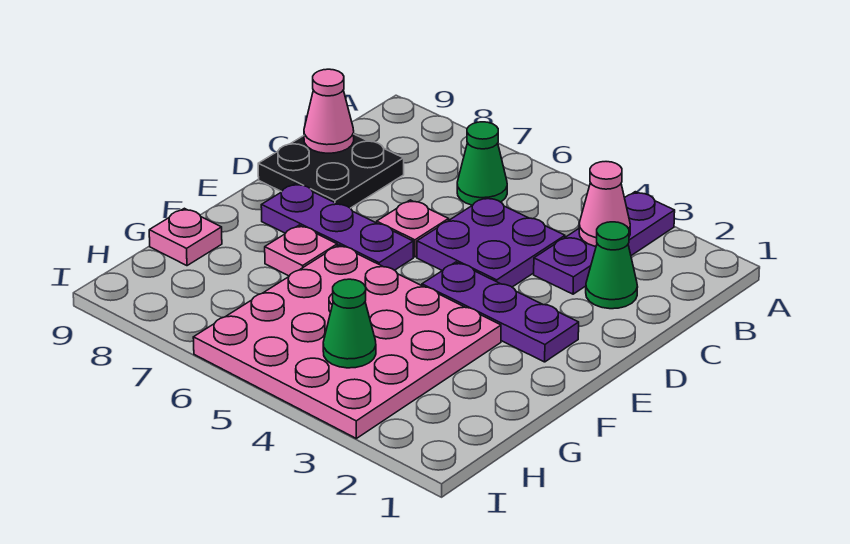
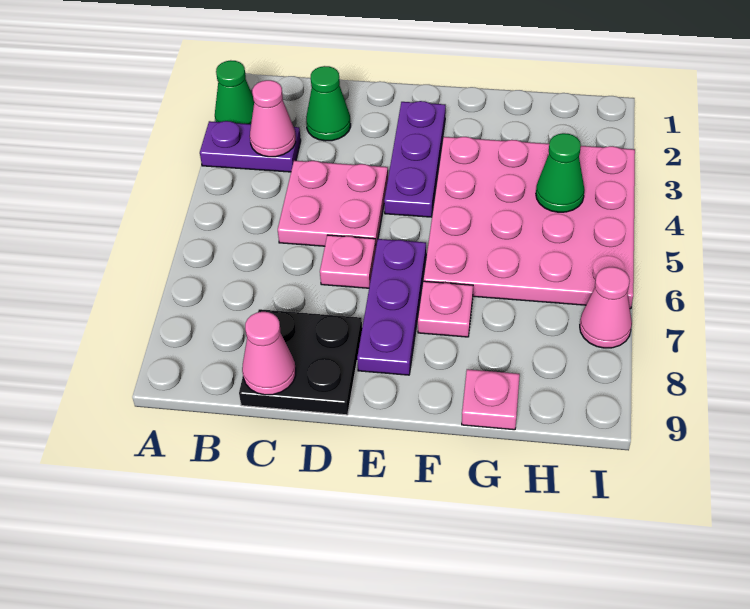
purple plate A3:C3 level 1 -> purple plate A3:B3 level 1
green cone B6 level 1 -> green cone A2 level 1
purple plate C4:D5 level 1 -> pink plate C4:D5 level 1
none -> pink cone I7 level 1

